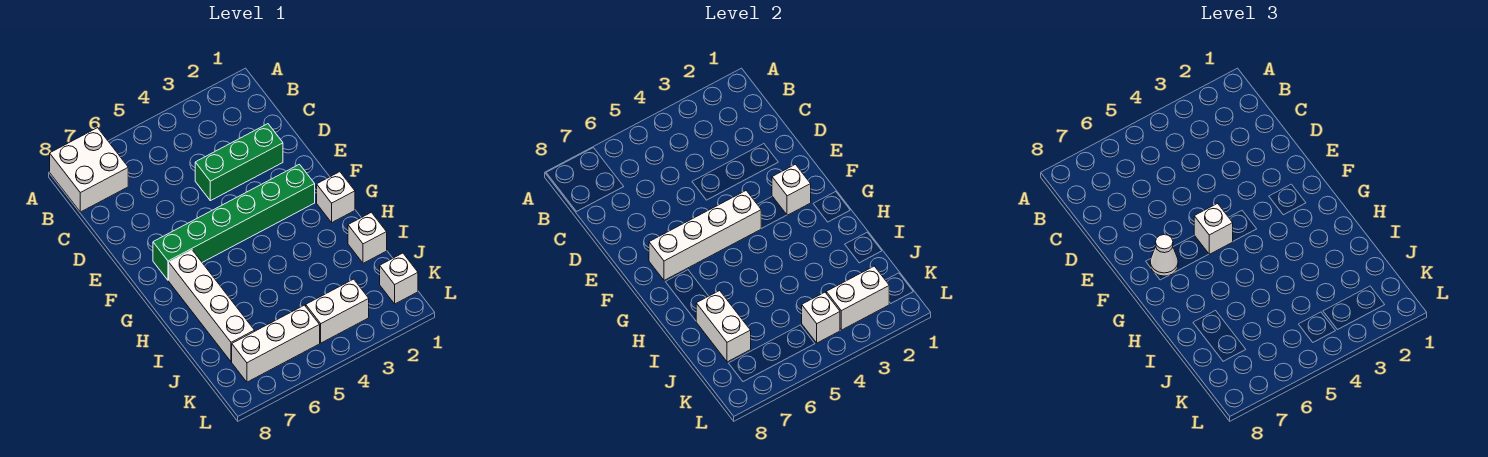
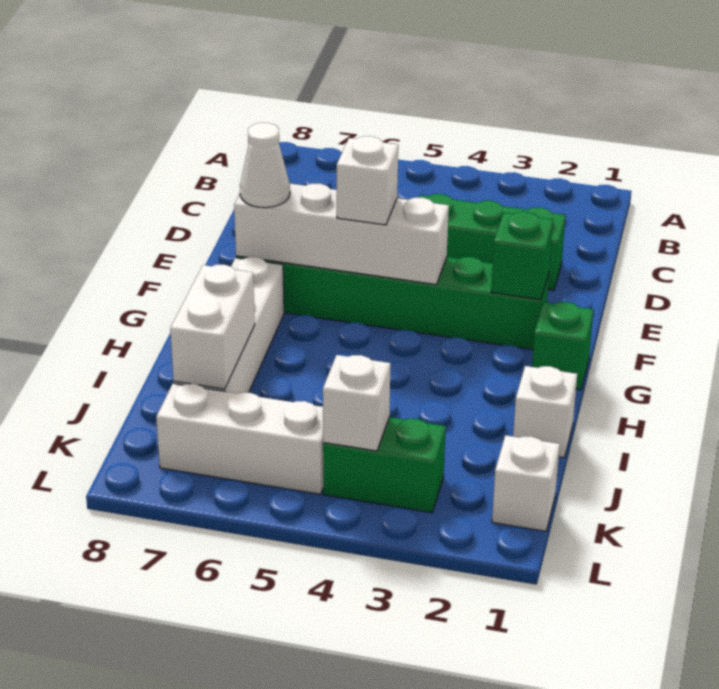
white brick A7:B8 level 1 -> none
white brick F2 level 2 -> green brick F2 level 2
white brick G1 level 1 -> green brick G1 level 1
white brick K2:K3 level 2 -> none
white brick K3:K4 level 1 -> green brick K3:K4 level 1

